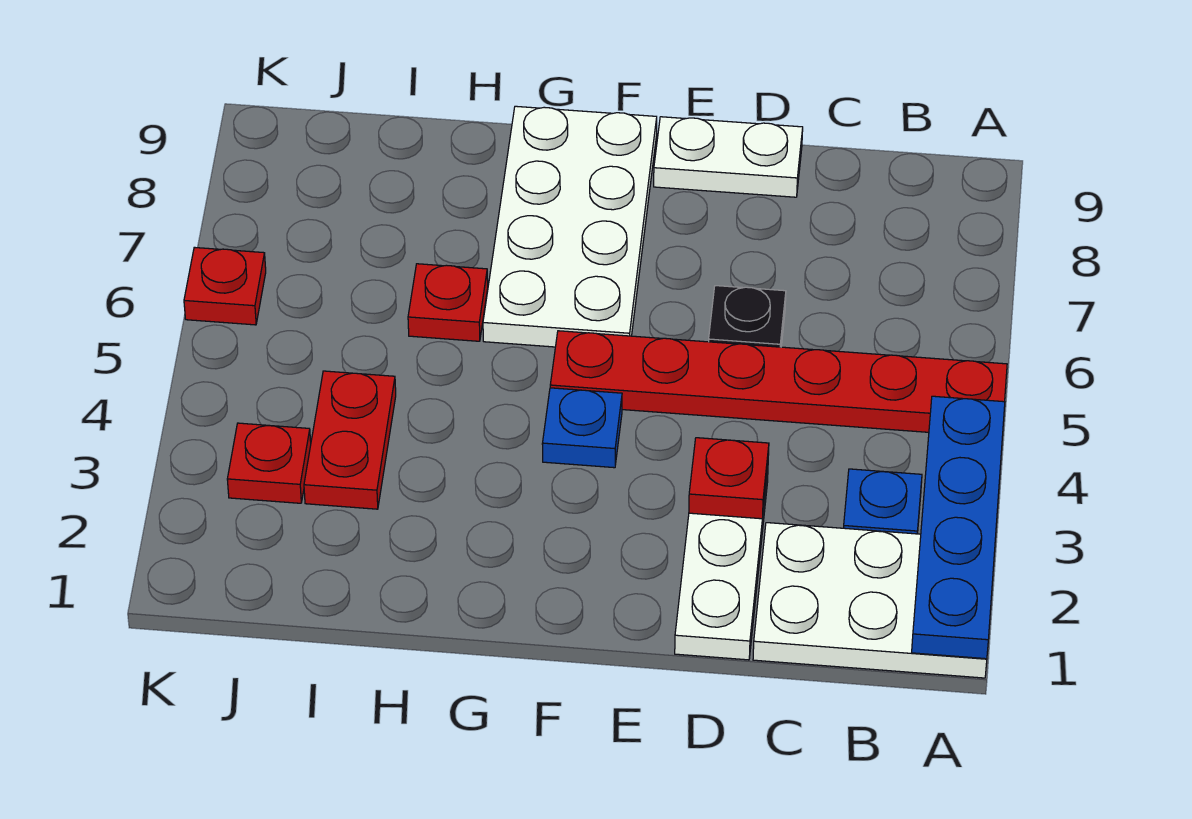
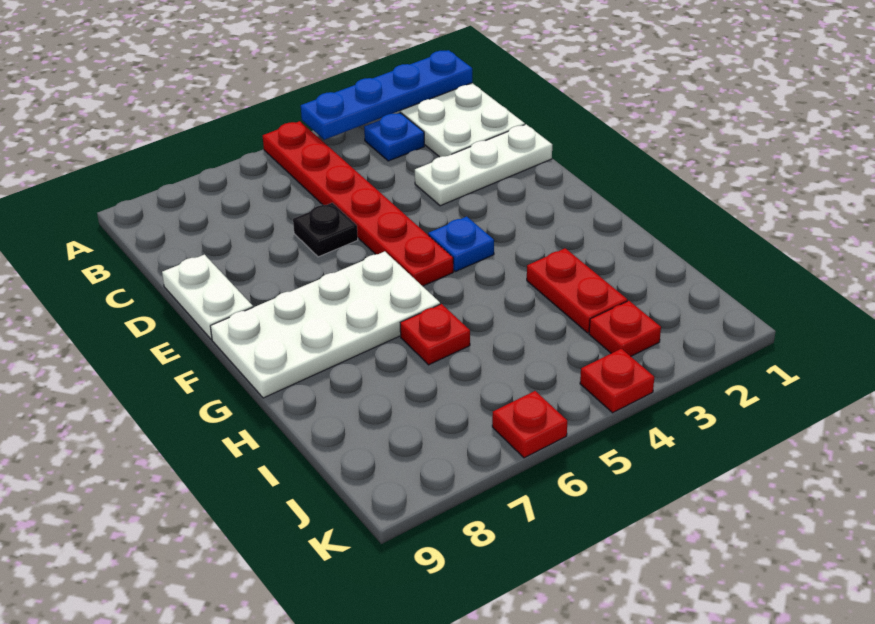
red plate D3 level 2 -> red plate K4 level 1
red plate I3:I4 level 1 -> red plate H3:I3 level 1

